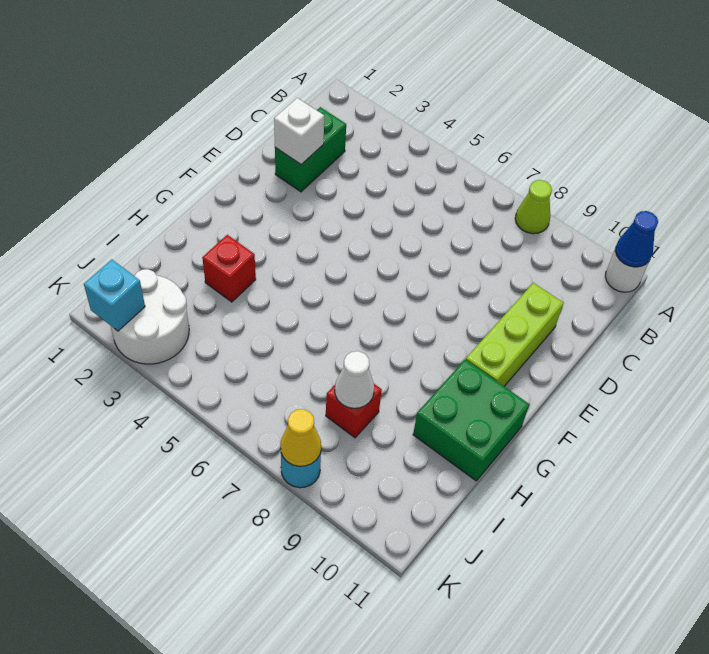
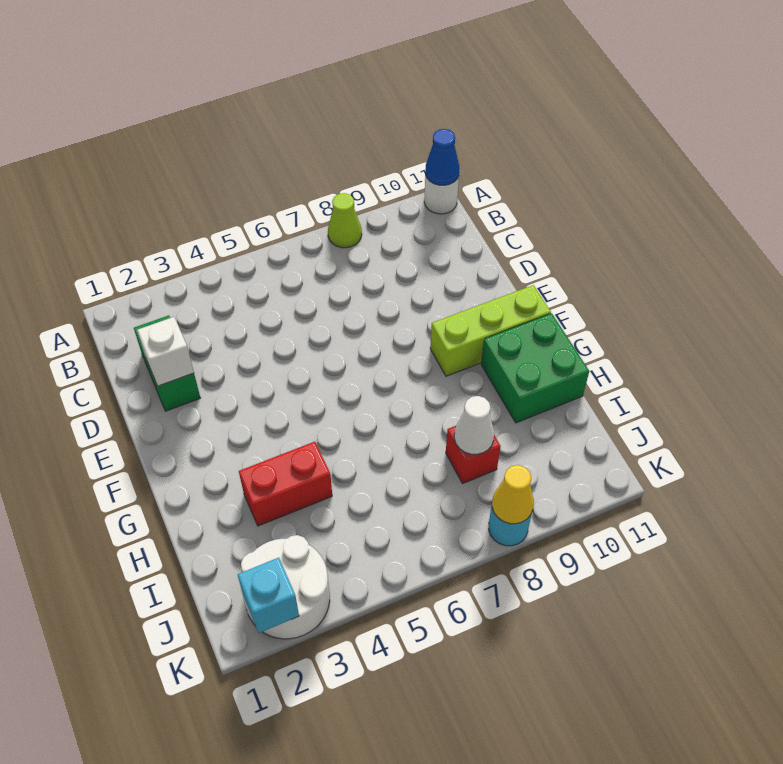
lime brick D10:F10 level 1 -> lime brick F9:F11 level 1
red brick H3 level 1 -> red brick H3:H4 level 1

